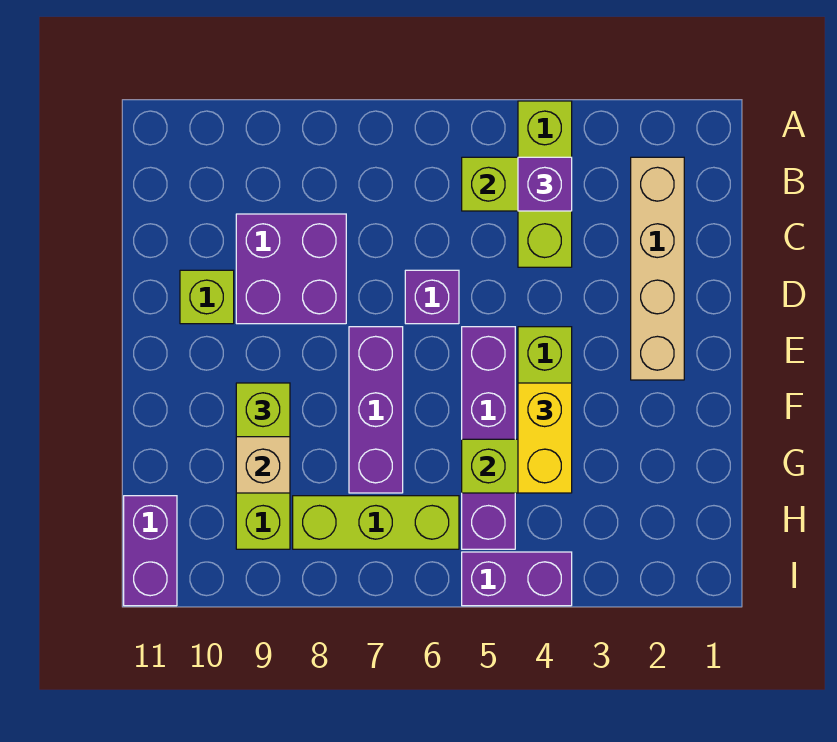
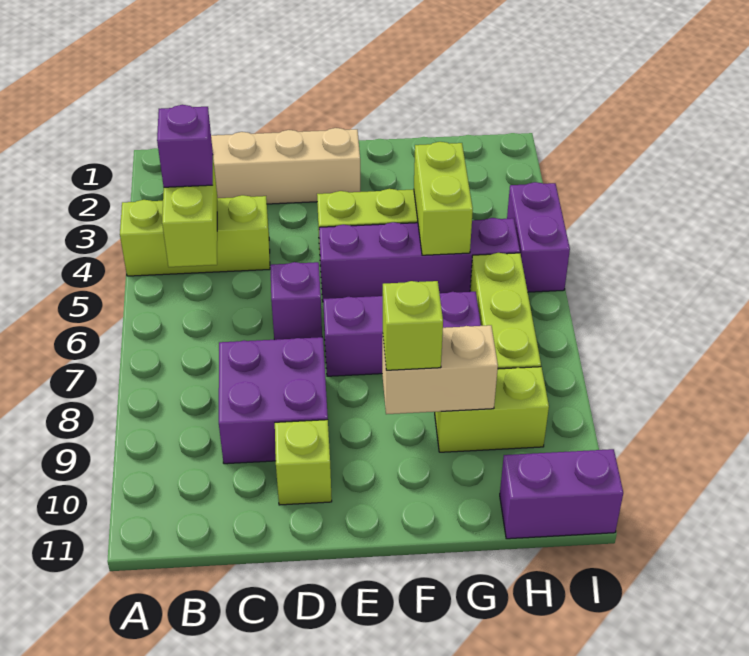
yellow brick F4:G4 level 3 -> none

